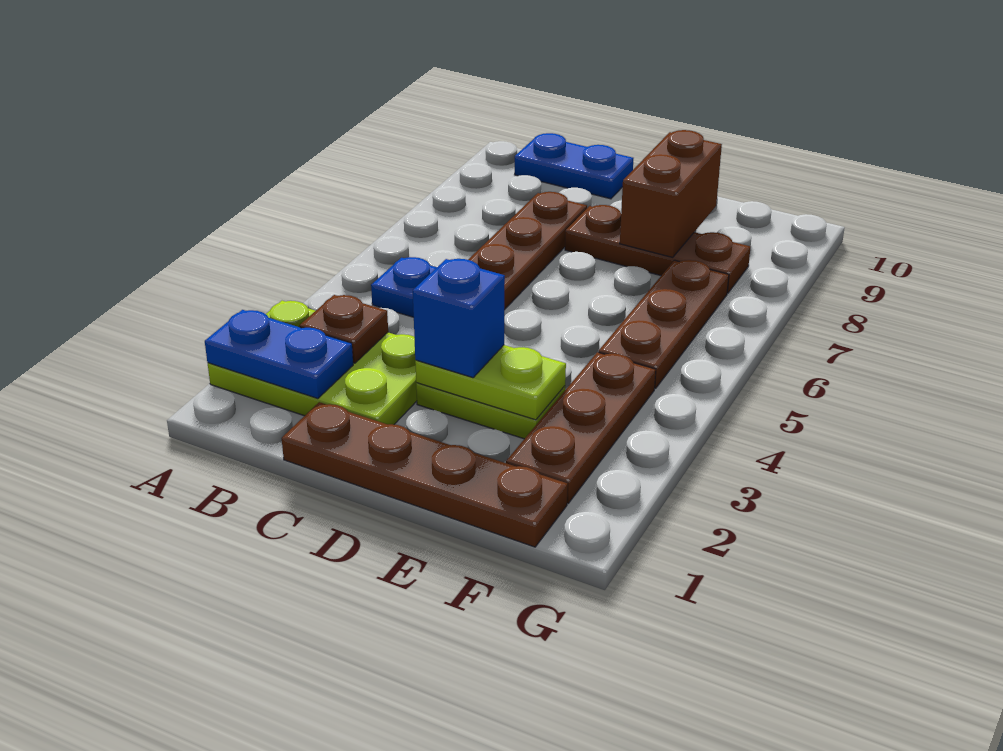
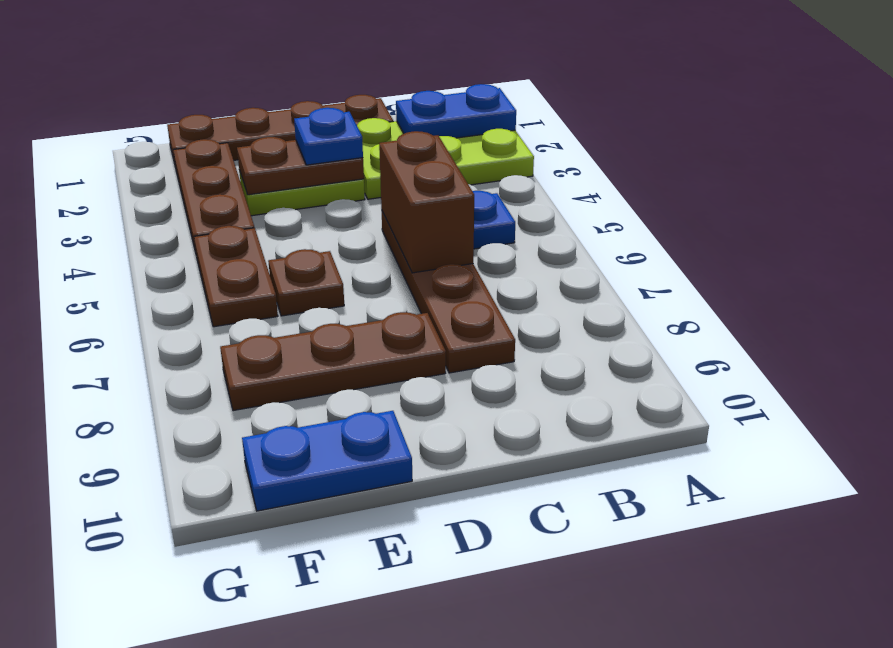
brown plate B3 level 2 -> brown plate E6 level 1
blue plate B10:C10 level 1 -> blue plate E10:F10 level 1
lime plate D3:E3 level 2 -> brown plate D3:E3 level 2
blue brick D3 level 3 -> blue plate D3 level 3
brown brick E8:E9 level 2 -> brown brick C5:C6 level 2
brown plate F5:F7 level 1 -> brown plate F5:F6 level 1

